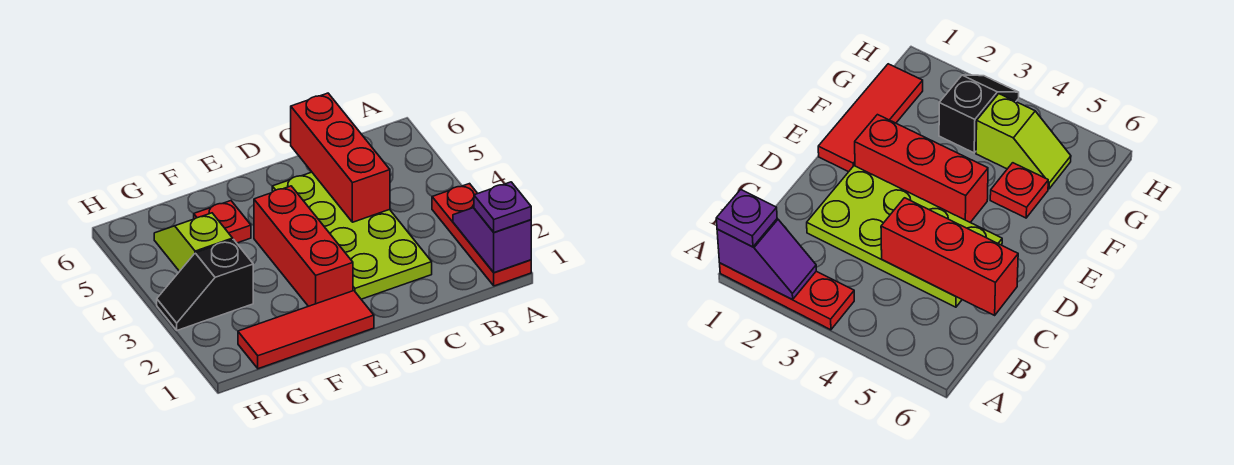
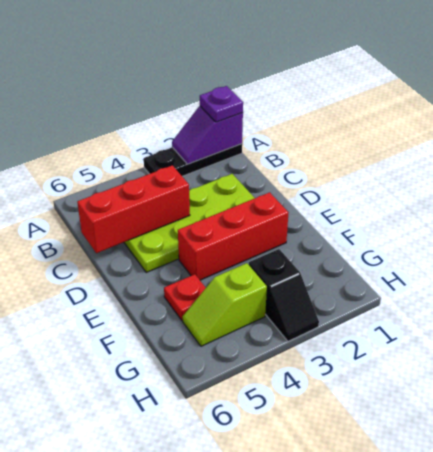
red plate A1:A3 level 1 -> black plate A1:A3 level 1
red tile E1:G1 level 1 -> none

